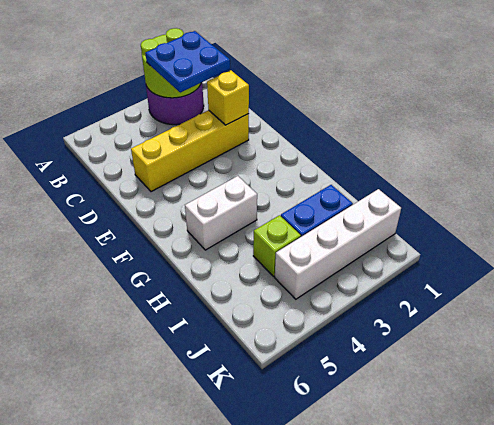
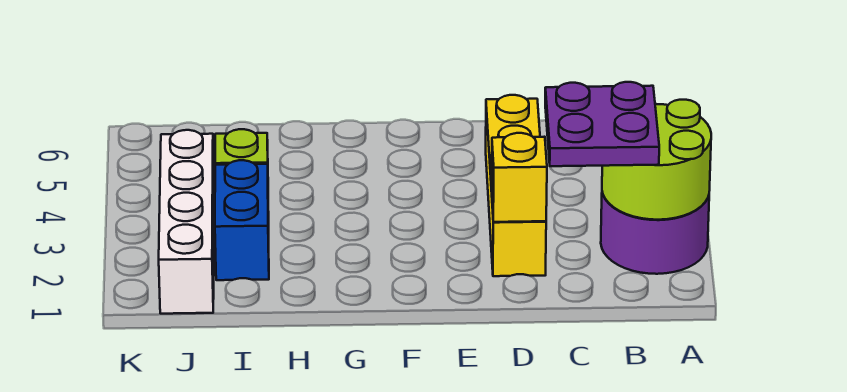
blue plate B2:C3 level 3 -> purple plate B2:C3 level 3
white brick G4:G5 level 1 -> none

